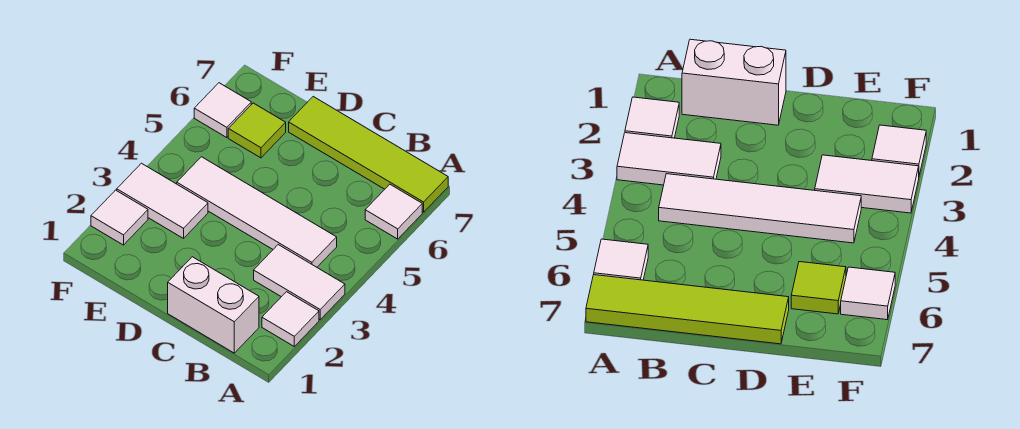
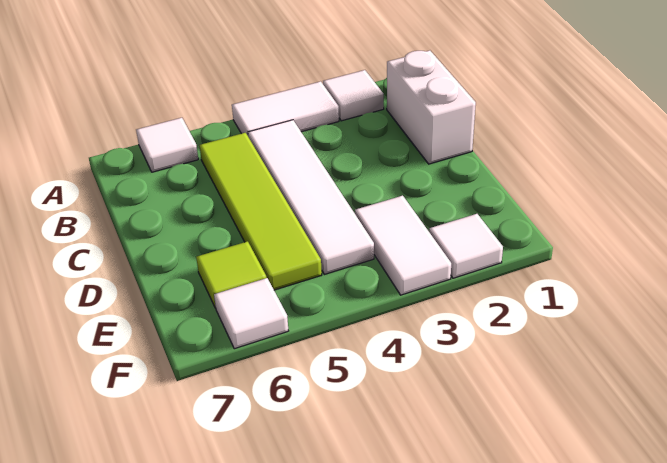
white tile A3:B3 level 1 -> white tile A3:A4 level 1
lime tile A7:D7 level 1 -> lime tile B5:E5 level 1

